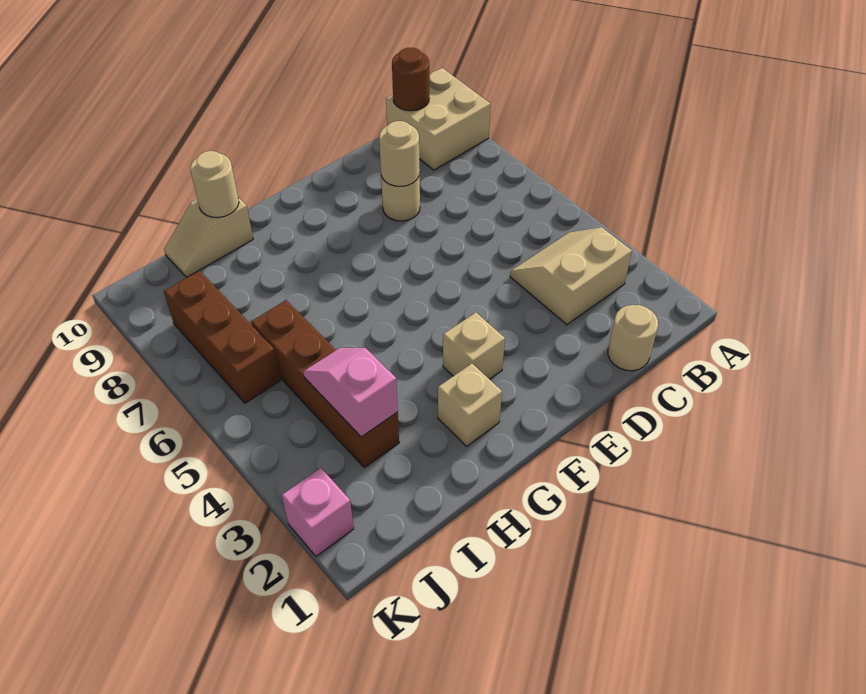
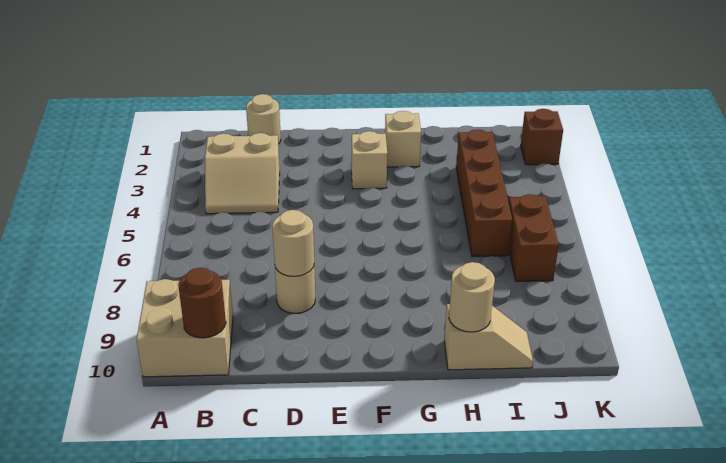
pink slope I3:I4 level 2 top 3 -> none
brown brick J6:J8 level 1 -> brown brick J6:J7 level 1
pink brick K2 level 1 -> brown brick K2 level 1

